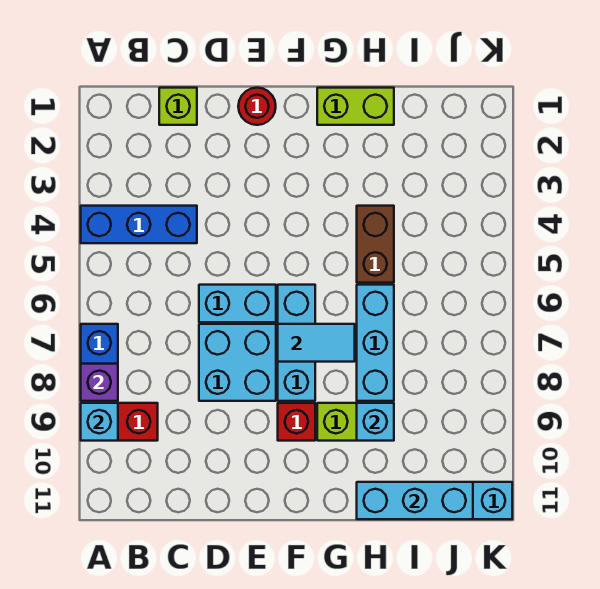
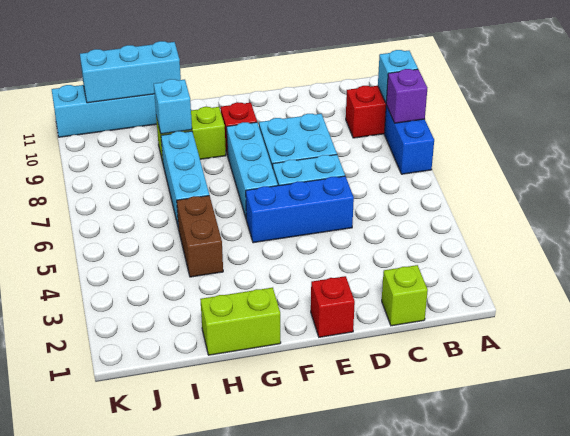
blue brick A4:C4 level 1 -> blue brick D5:F5 level 1
red round brick E1 level 1 -> red brick E1 level 1
cyan tile F7:G7 level 2 -> none

